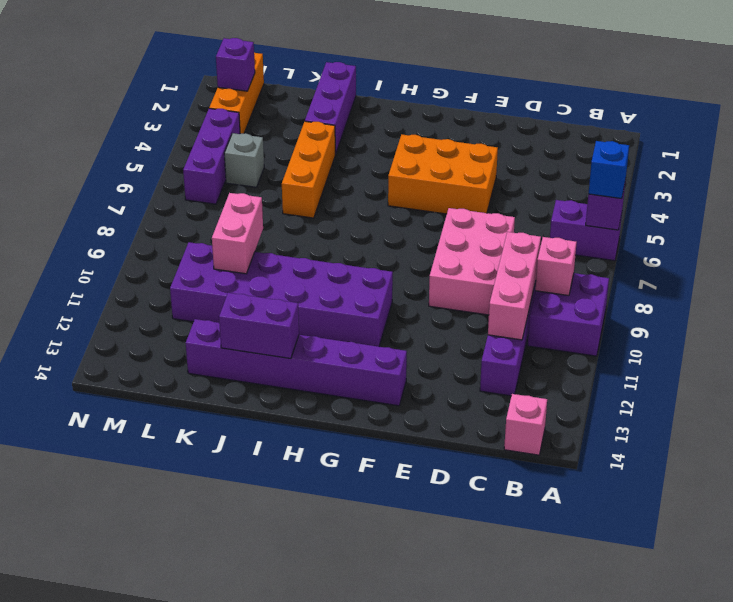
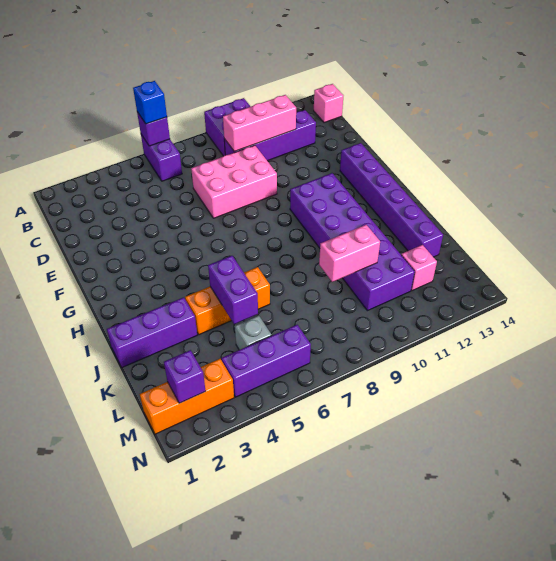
pink brick B9 level 2 -> pink brick L12 level 1
orange brick E4:G5 level 1 -> none
purple brick I13:J13 level 2 -> purple brick J5:K5 level 2

